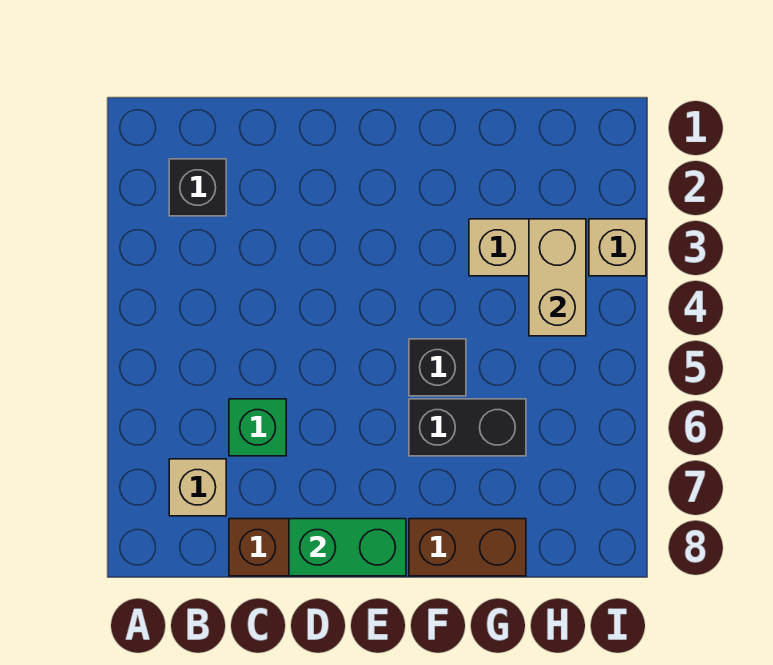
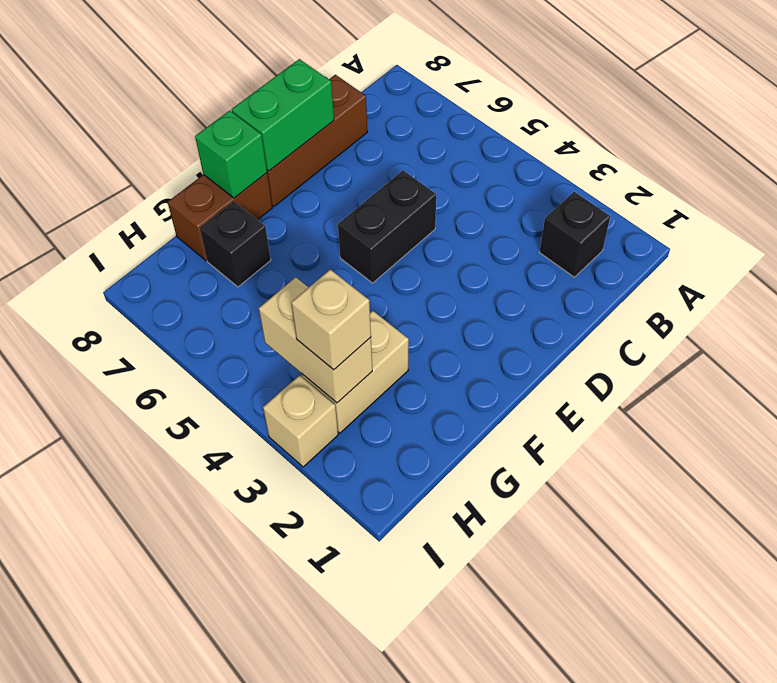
tan brick B7 level 1 -> tan brick H3 level 3
green brick C6 level 1 -> green brick F8 level 2
black brick F5 level 1 -> black brick G7 level 1
black brick F6:G6 level 1 -> black brick D5:E5 level 1

